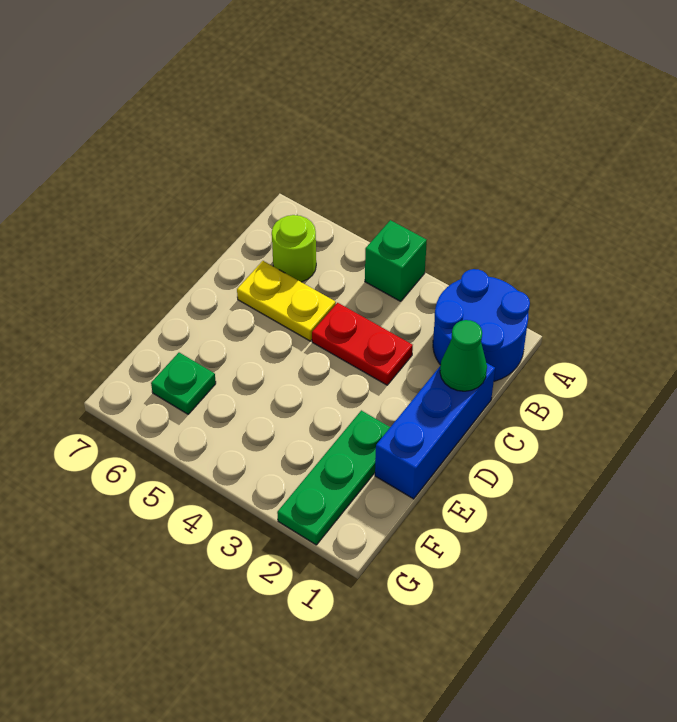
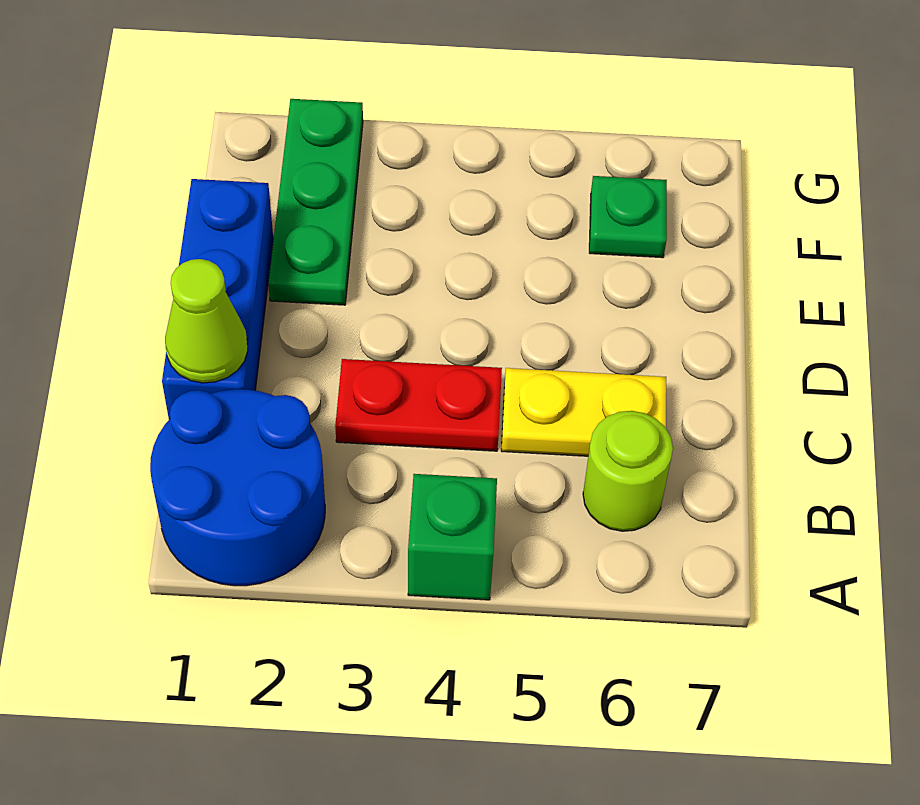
green cone C1 level 2 -> lime cone C1 level 2

